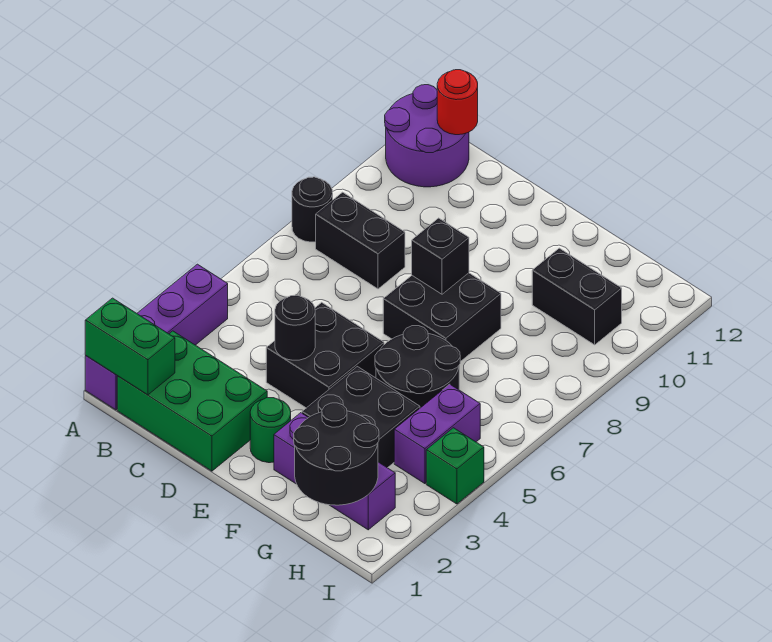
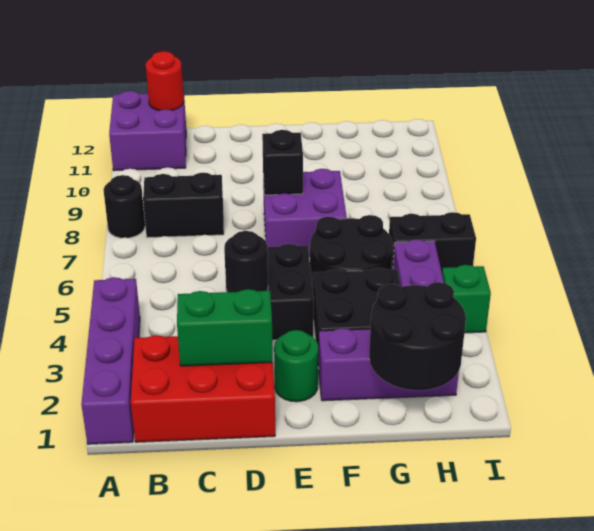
green brick A1:B1 level 2 -> green brick C2:D2 level 2
purple round brick A11:B12 level 1 -> purple brick A11:B12 level 1
green brick B1:D2 level 1 -> red brick B1:D2 level 1
black brick E7:F8 level 1 -> purple brick E7:F8 level 1
black brick G10:H10 level 1 -> black brick H6:I6 level 1

